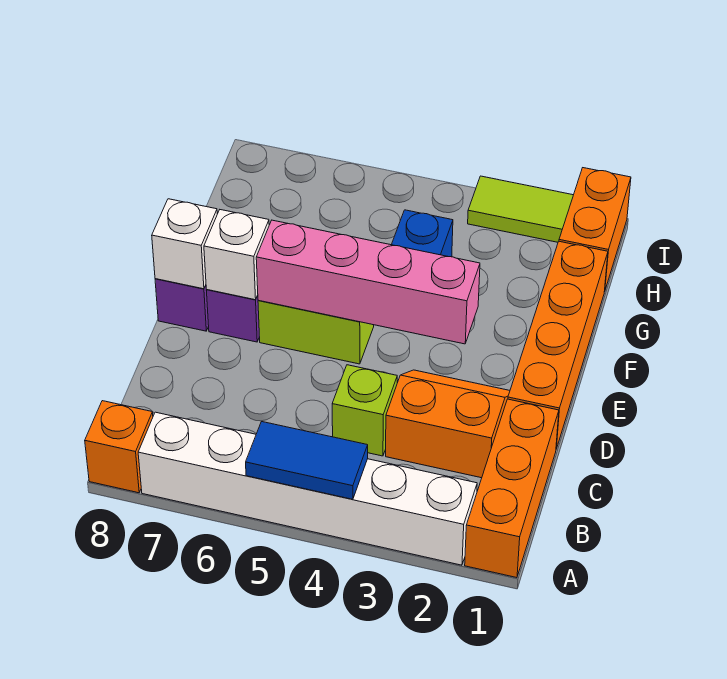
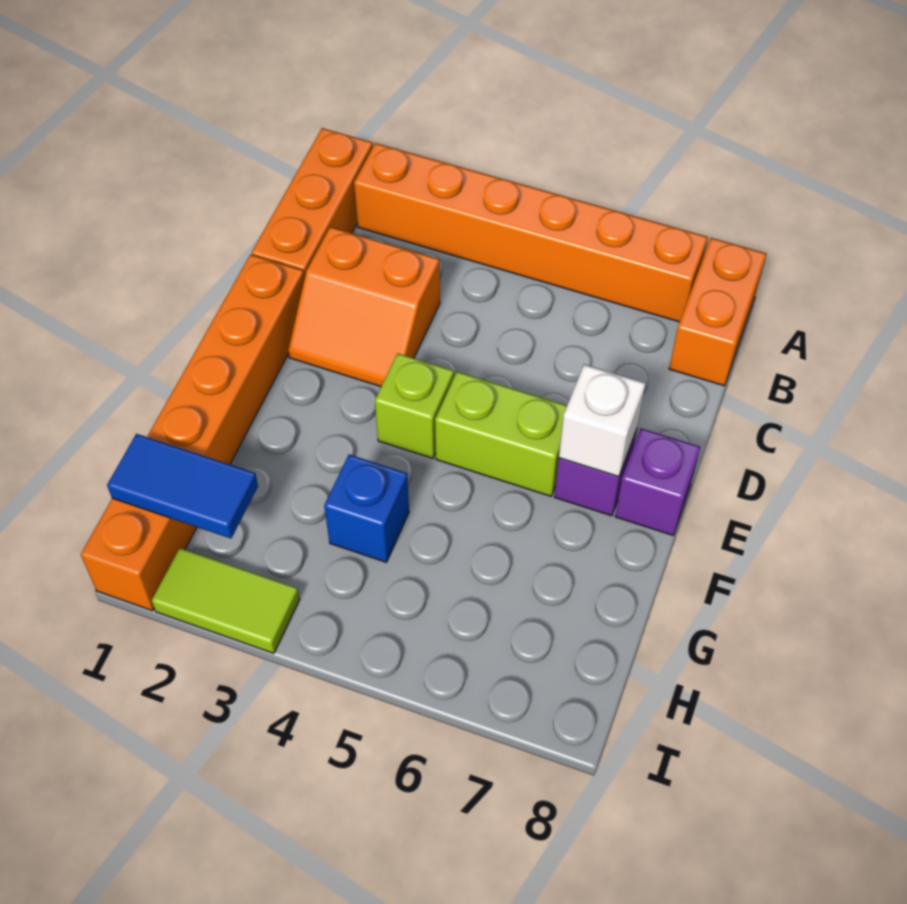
white brick A2:A7 level 1 -> orange brick A2:A7 level 1
blue tile A4:A5 level 2 -> blue tile H1:H2 level 2
orange brick A8 level 1 -> orange brick A8:B8 level 1
lime brick C4 level 1 -> lime brick E4 level 1
pink brick E3:E6 level 2 -> none
white brick E8 level 2 -> none

